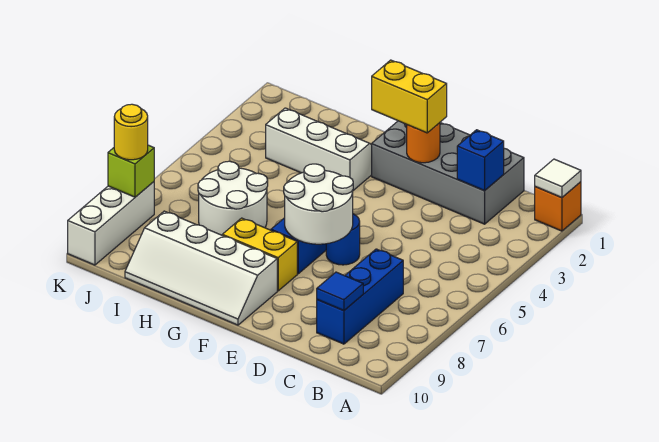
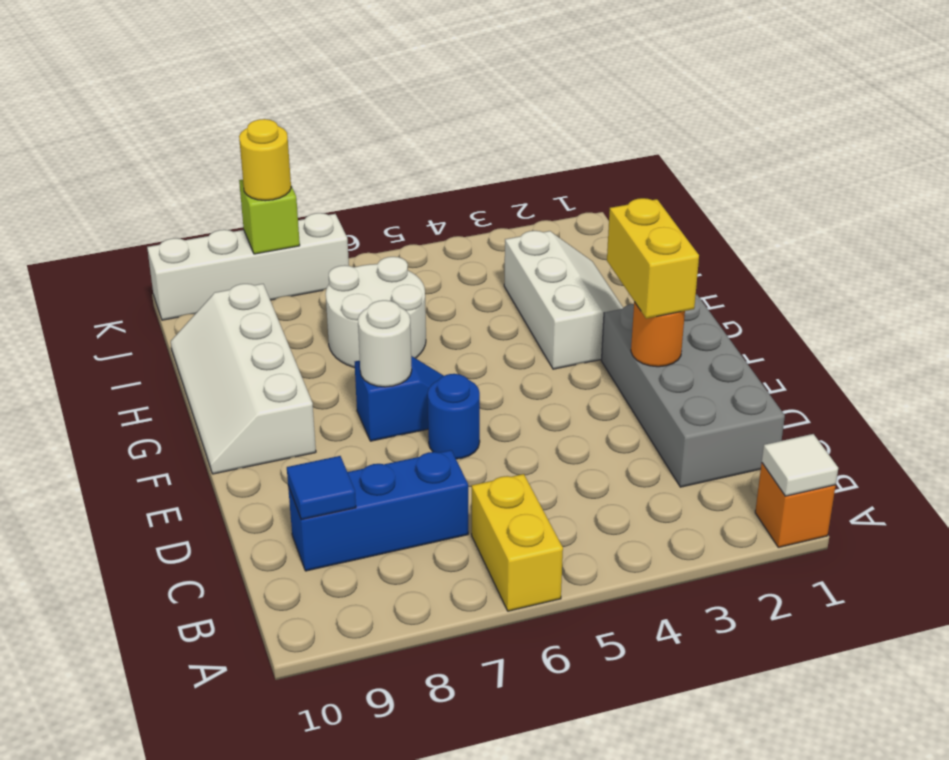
blue brick C2 level 2 -> none
white round brick E6:F7 level 2 -> white round brick F7 level 2
yellow brick F8:G8 level 1 -> yellow brick A6:B6 level 1
white brick K8:K10 level 1 -> white brick K7:K10 level 1

